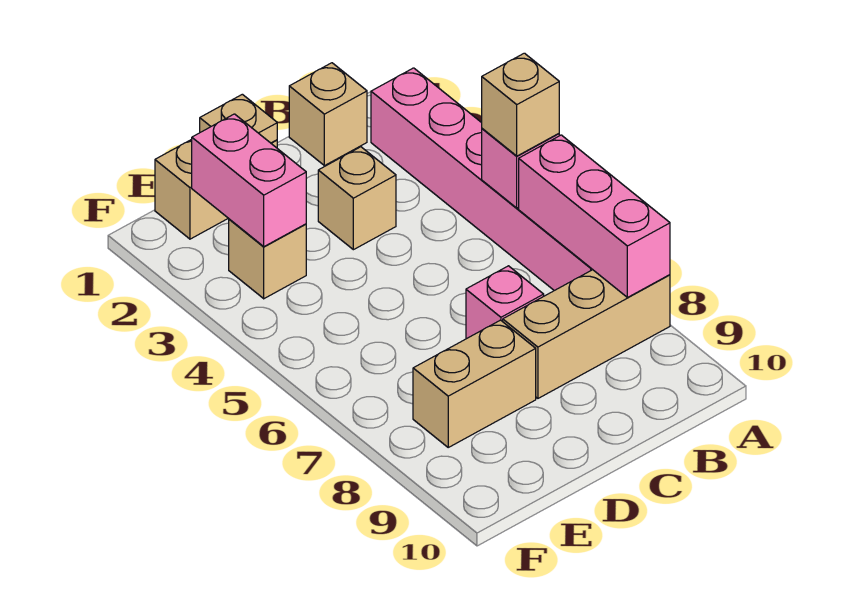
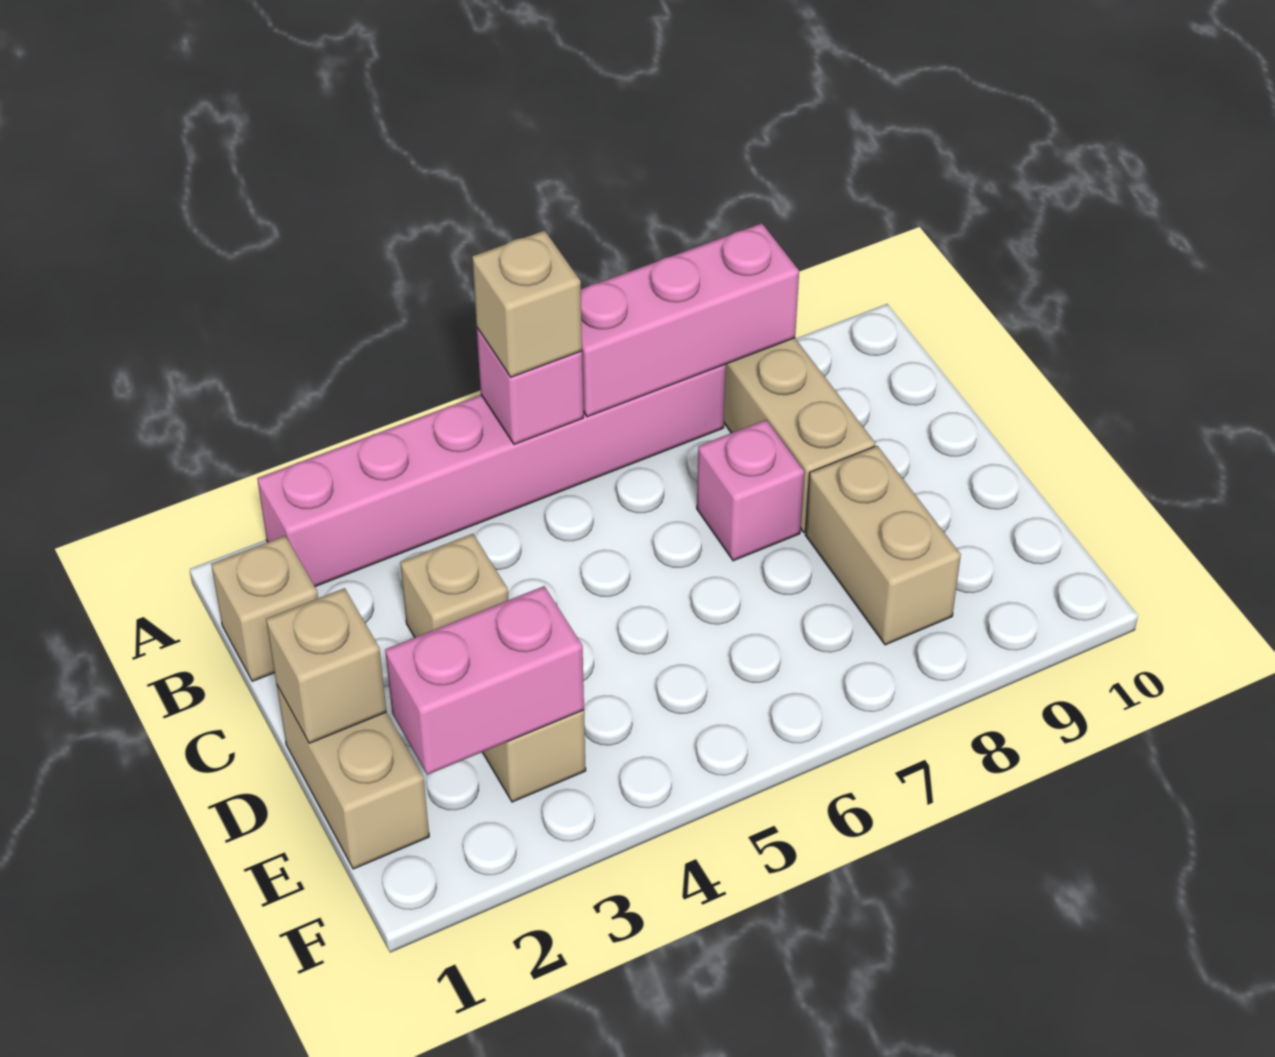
tan plate D1 level 2 -> tan brick D1 level 2

